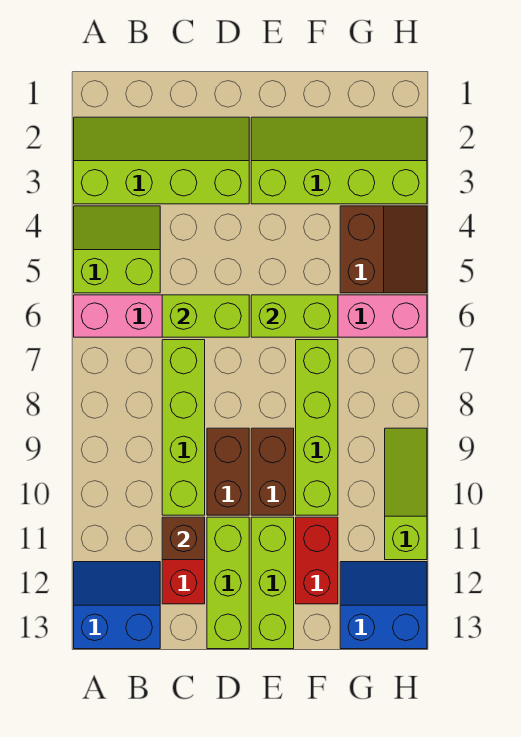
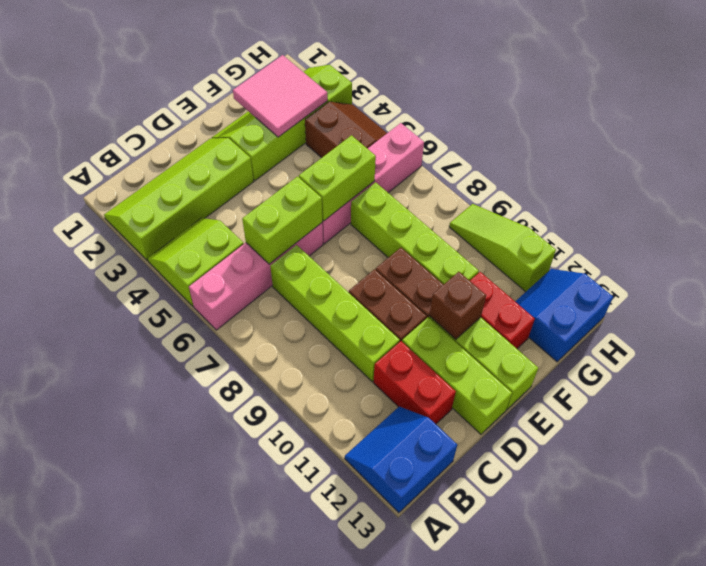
brown brick C11 level 2 -> brown brick E11 level 2
none -> pink tile F2:G3 level 2

